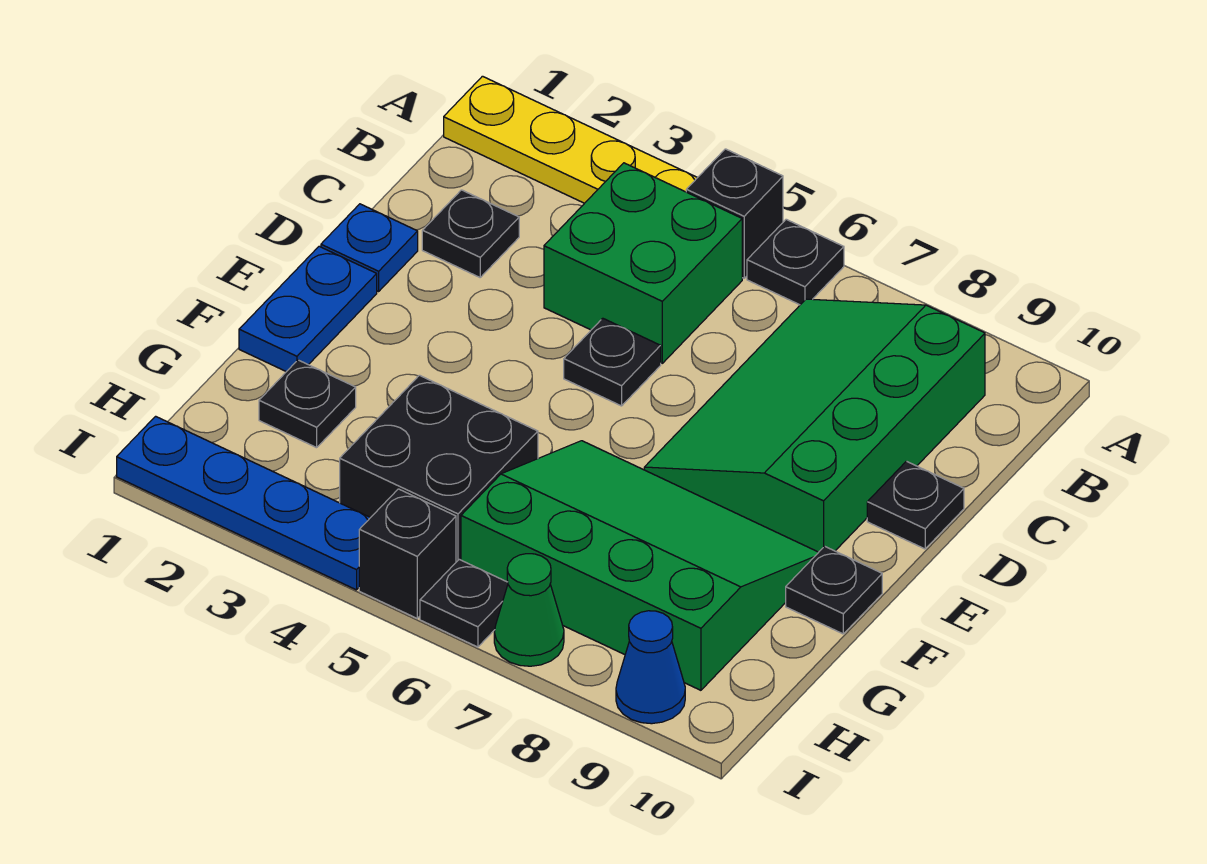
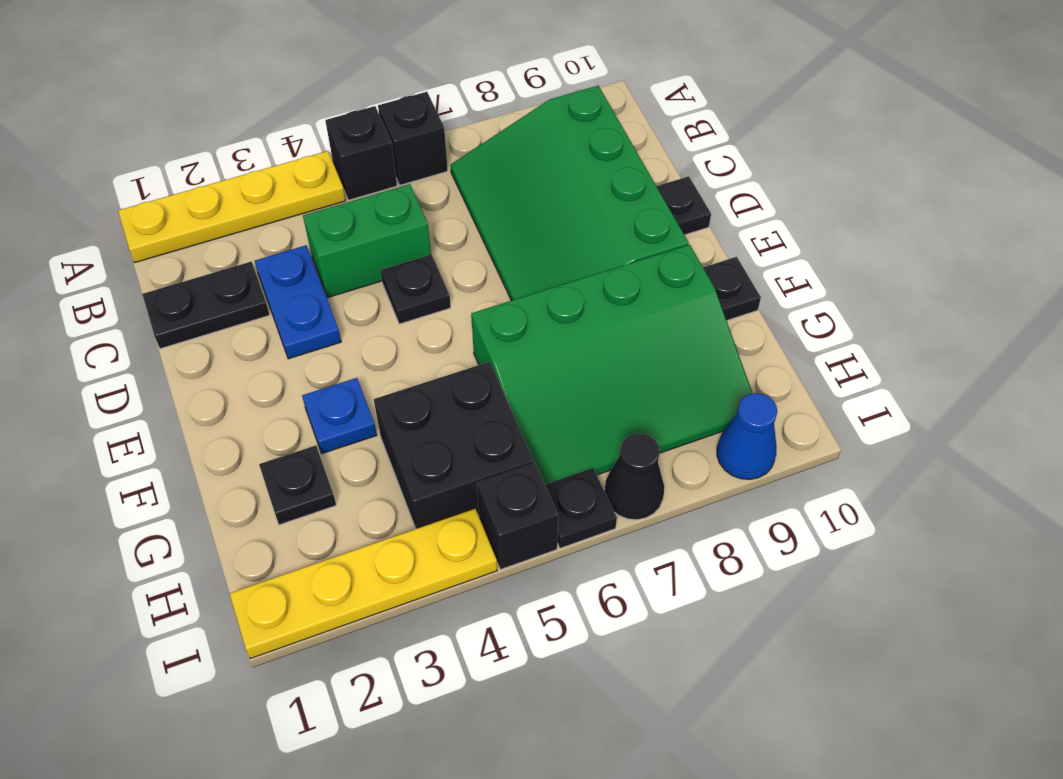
black plate A6 level 1 -> black brick A6 level 1
green brick B4:C5 level 1 -> green brick C4:C5 level 1
black plate C2 level 1 -> black plate C1:C2 level 1
blue plate D1 level 1 -> blue plate F3 level 1
blue plate E1:F1 level 1 -> blue plate C3:D3 level 1
green slope F6:H9 level 1 top H -> green slope F6:H9 level 1 top F
blue plate I1:I4 level 1 -> yellow plate I1:I4 level 1
green cone I7 level 1 -> black cone I7 level 1

